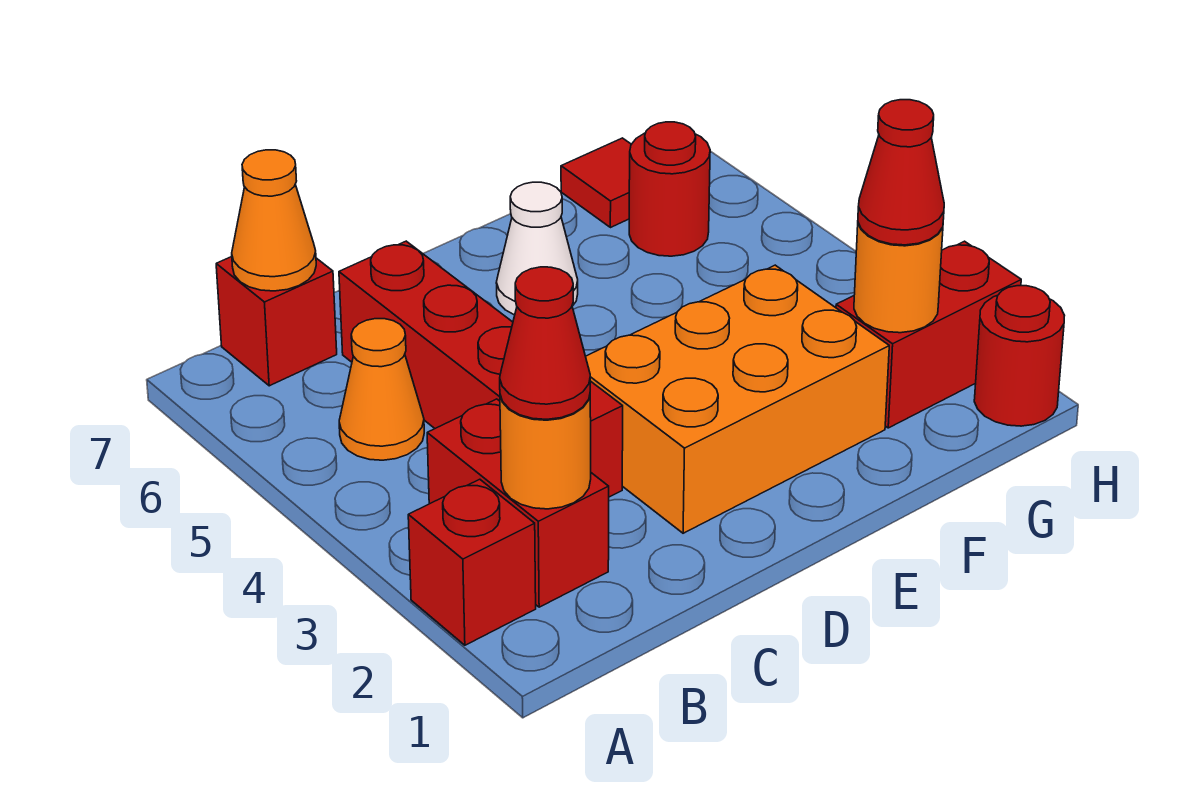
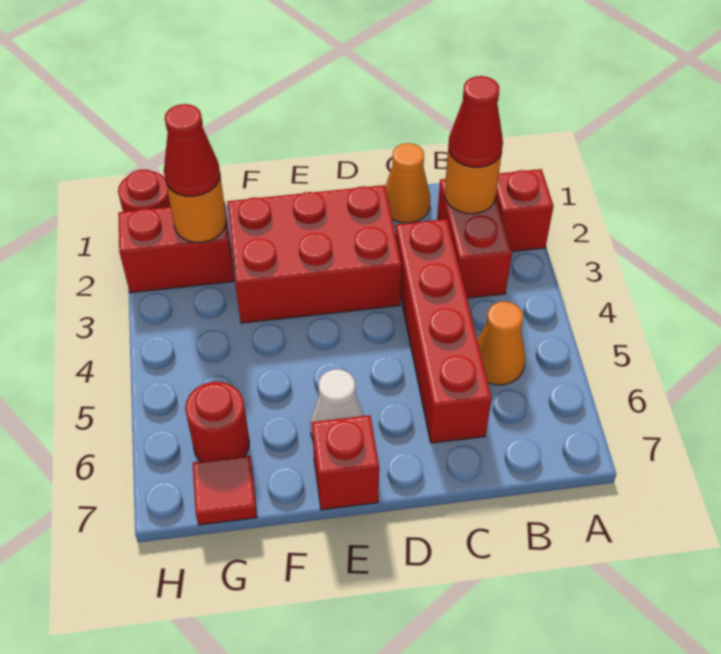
red brick B7 level 1 -> red brick E7 level 1
orange cone B7 level 2 -> orange cone C1 level 1
orange brick D2:F3 level 1 -> red brick D2:F3 level 1

